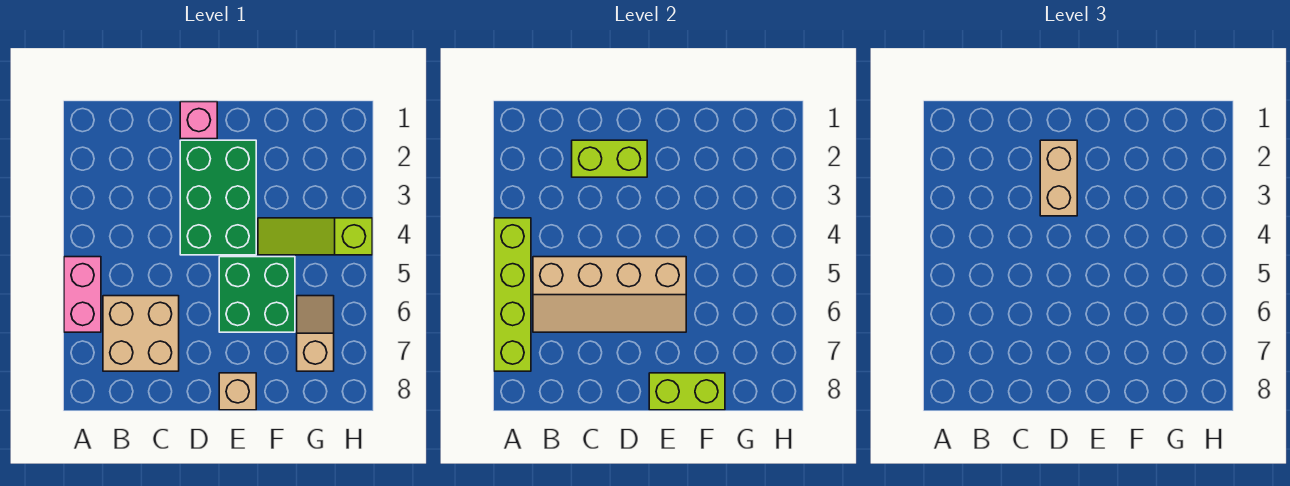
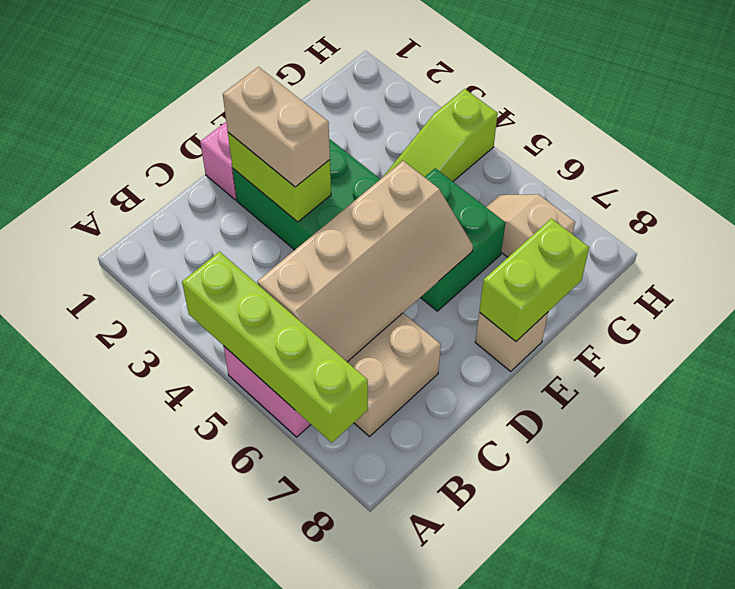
lime brick C2:D2 level 2 -> lime brick D2:D3 level 2

